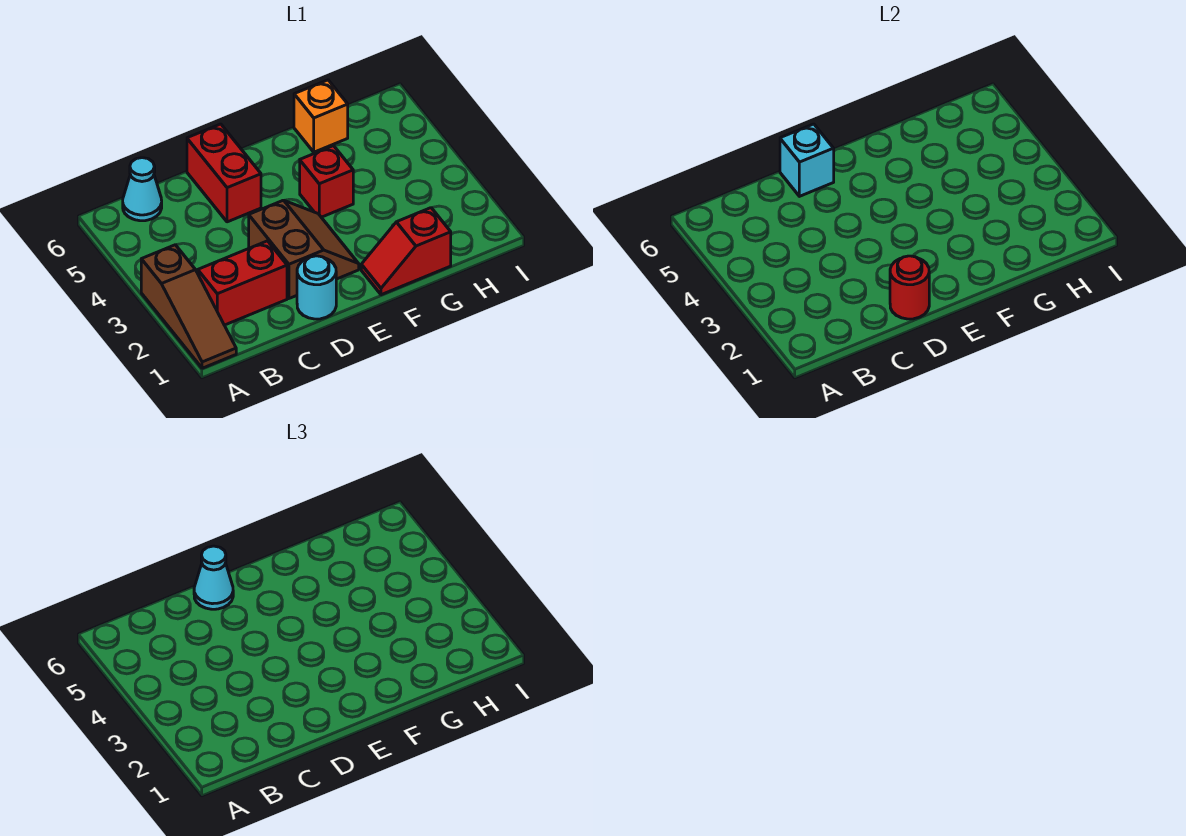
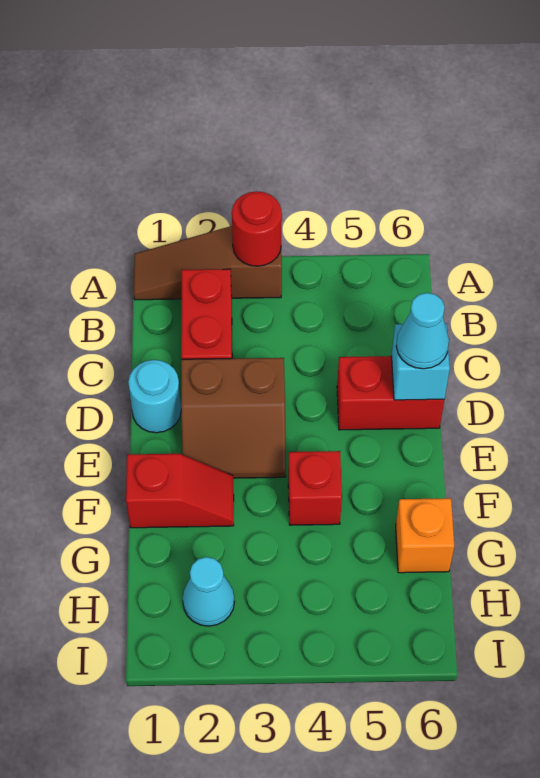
cyan cone B6 level 1 -> cyan cone H2 level 1
red round brick D1 level 2 -> red round brick A3 level 2
red slope F1:G1 level 1 top G -> red slope F1:F2 level 1 top 1

